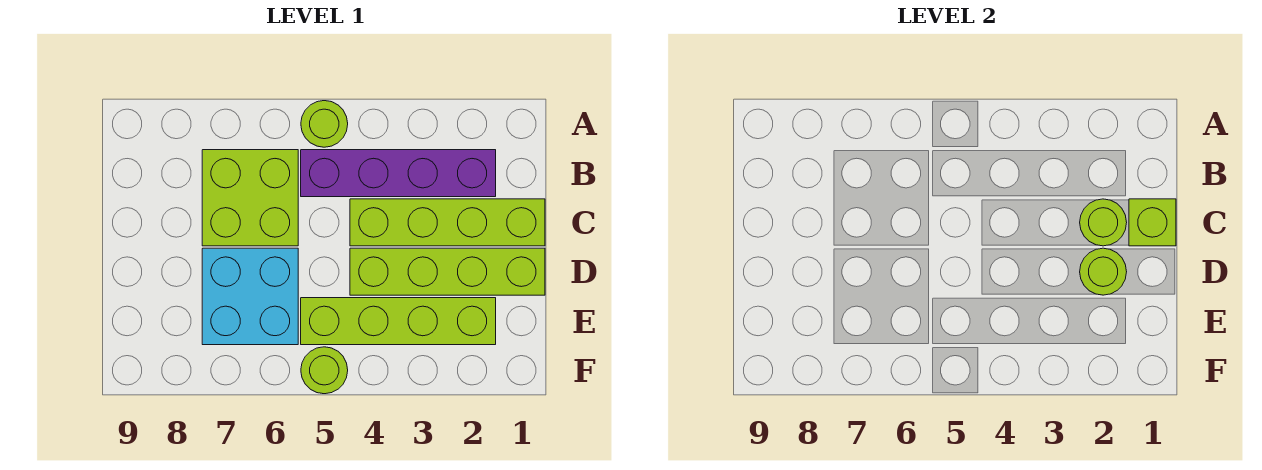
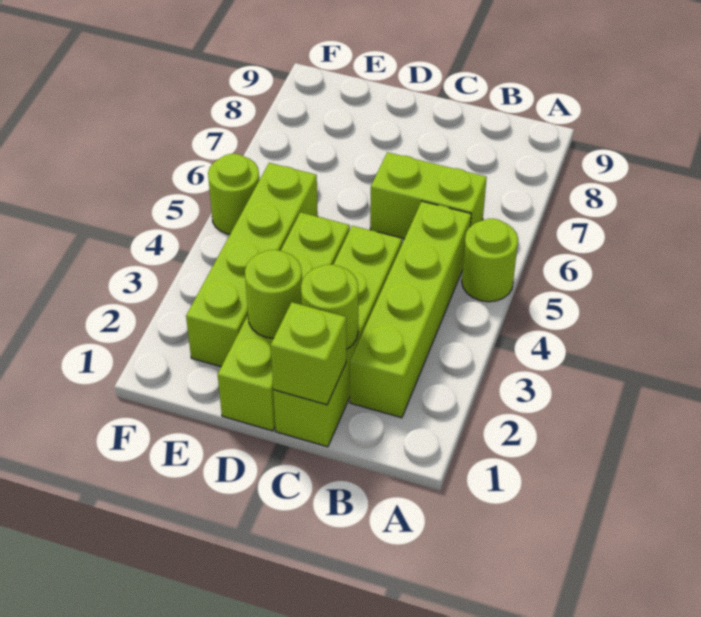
purple brick B2:B5 level 1 -> lime brick B2:B5 level 1
lime brick B6:C7 level 1 -> lime brick B6:C6 level 1
cyan brick D6:E7 level 1 -> none

